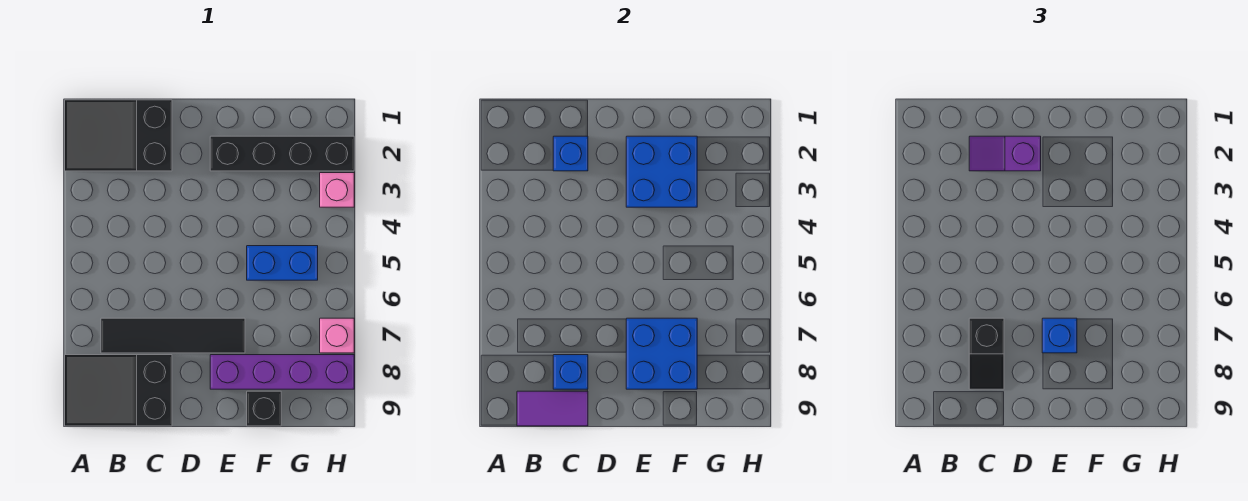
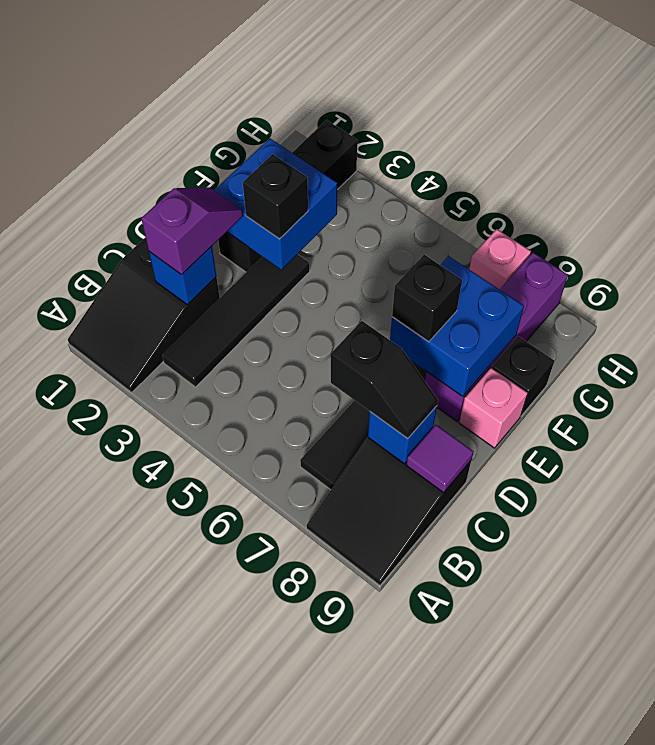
none -> black tile B3:E3 level 1
purple tile B9:C9 level 2 -> purple tile C9 level 2
purple slope C2:D2 level 3 top D -> purple slope C2:D2 level 3 top C
none -> black brick E3 level 3
blue brick E7 level 3 -> black brick E7 level 3
blue brick F5:G5 level 1 -> none
pink brick H3 level 1 -> pink brick E9 level 1

